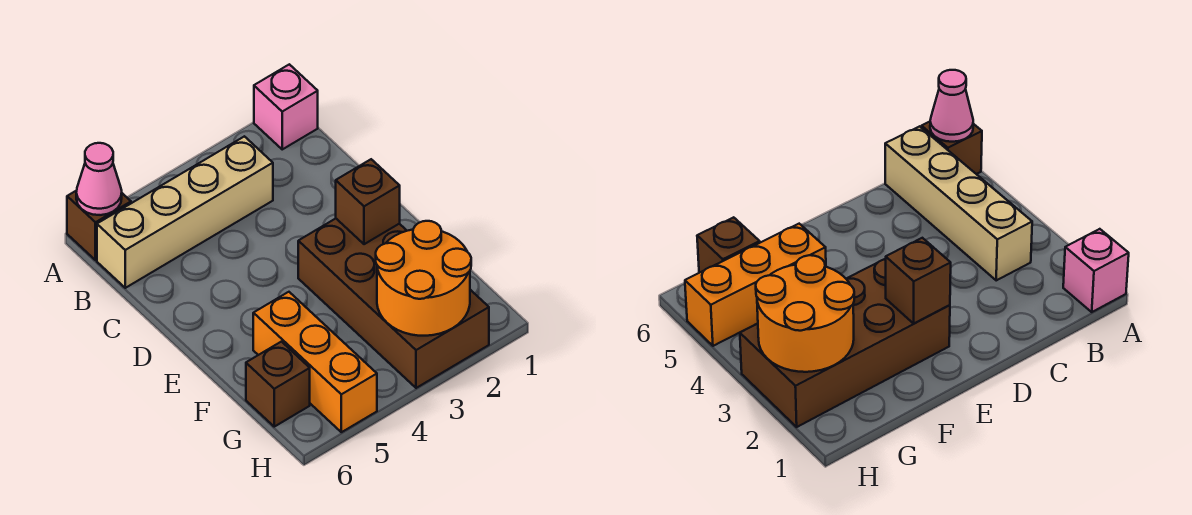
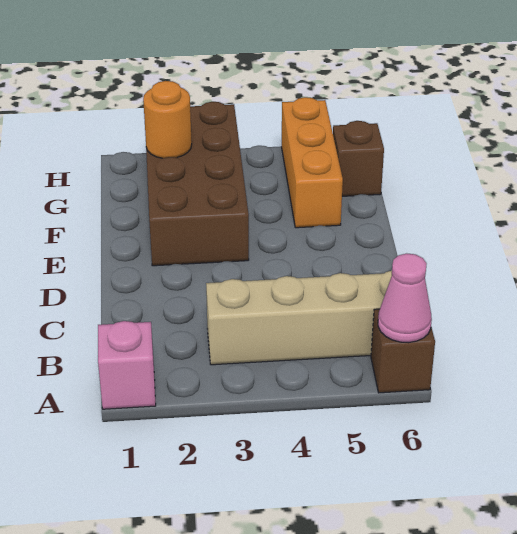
brown brick E2 level 2 -> none
orange round brick G2:H3 level 2 -> orange round brick G2 level 2

